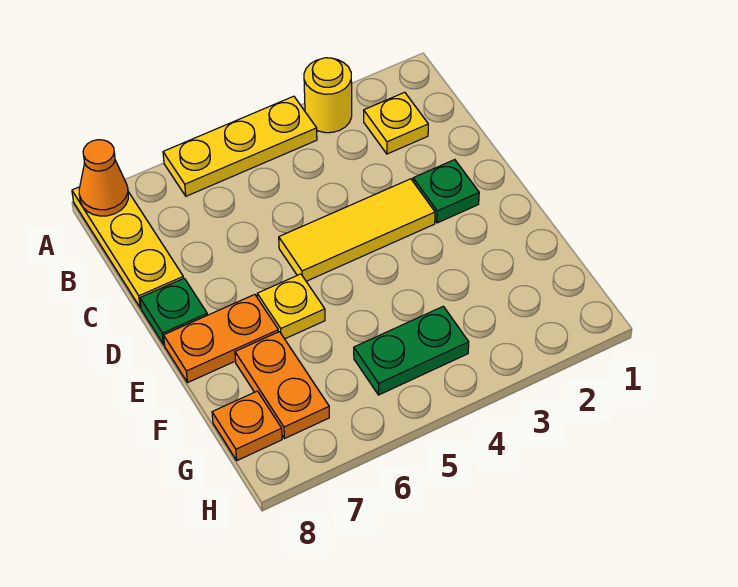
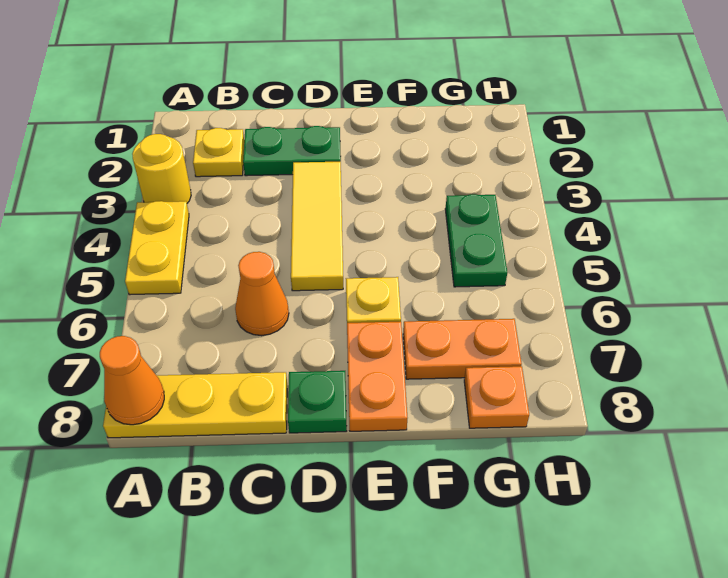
yellow plate A4:A6 level 1 -> yellow plate A4:A5 level 1
none -> orange cone C6 level 1
green plate D2 level 1 -> green plate C2:D2 level 1

